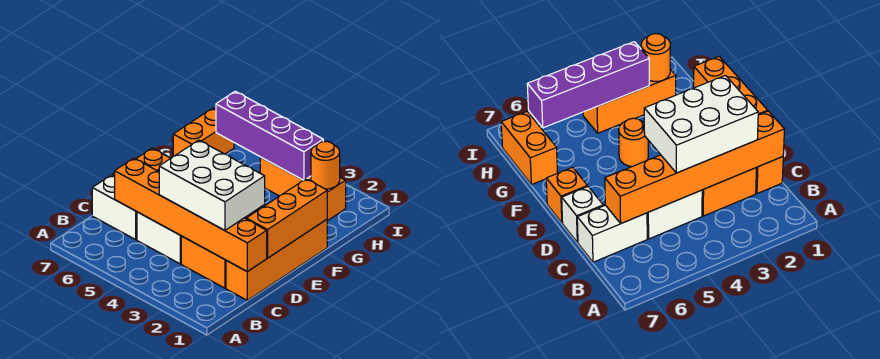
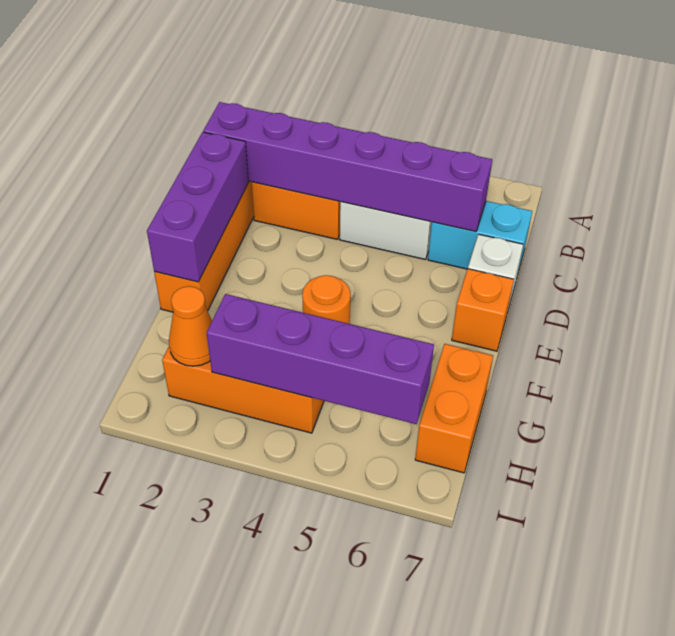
orange brick C1:C6 level 2 -> purple brick C1:C6 level 2
white brick C2:D4 level 3 -> none
white brick C6:C7 level 1 -> cyan brick C6:C7 level 1
orange brick D1:F1 level 2 -> purple brick D1:F1 level 2
orange round brick H2 level 2 -> orange cone H2 level 2

